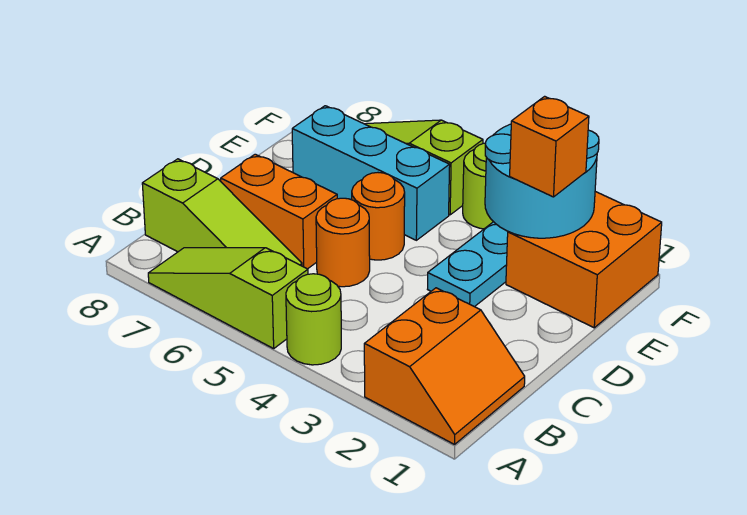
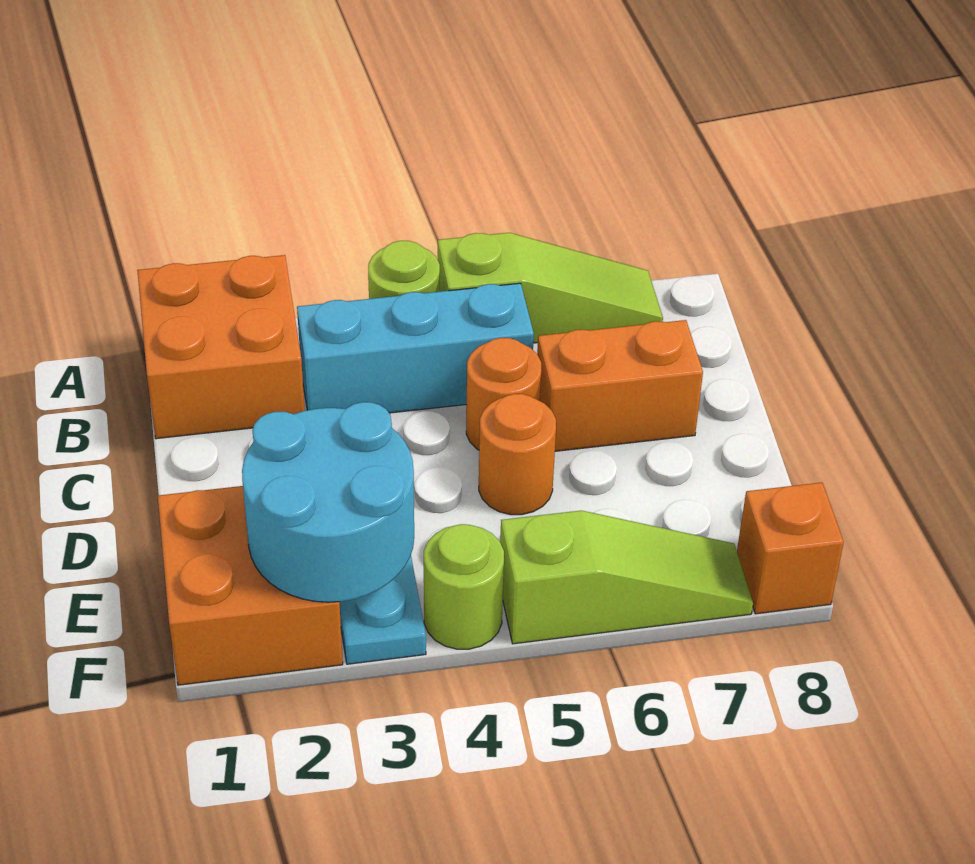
orange slope A1:B2 level 1 top 2 -> orange brick A1:B2 level 1
lime slope B6:B8 level 1 top 8 -> none
orange brick E2 level 3 -> orange brick F8 level 1
cyan brick E5:E7 level 1 -> cyan brick B3:B5 level 1

